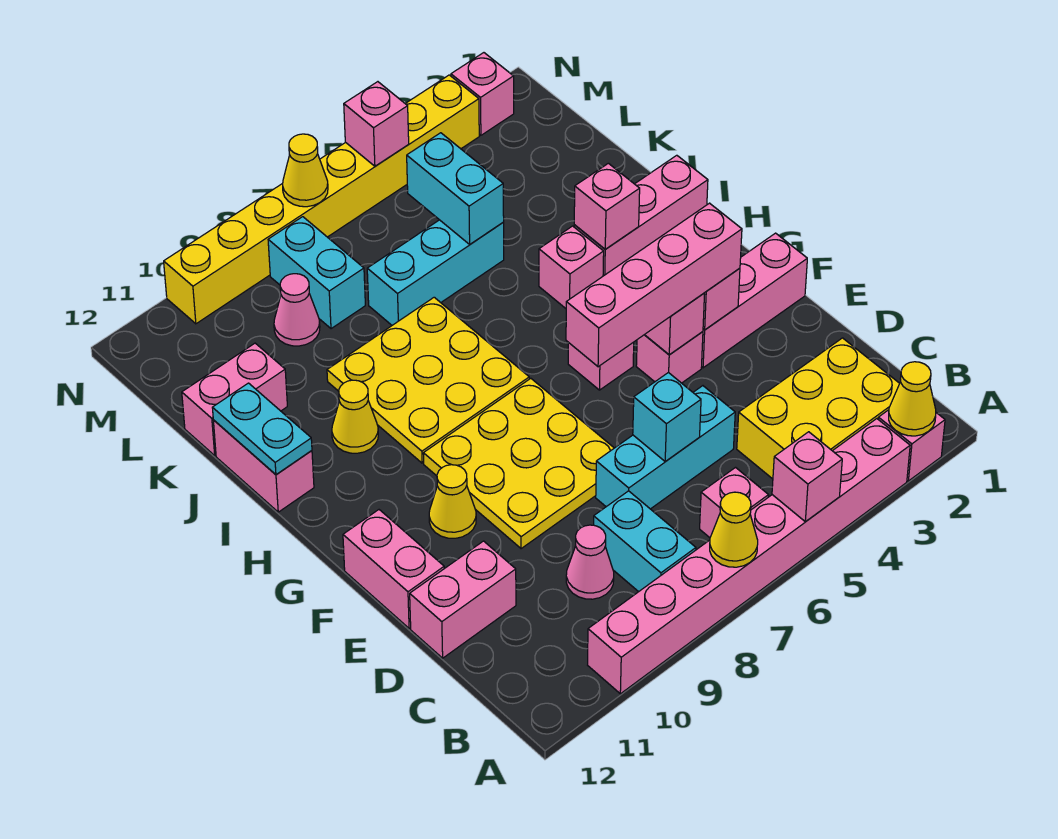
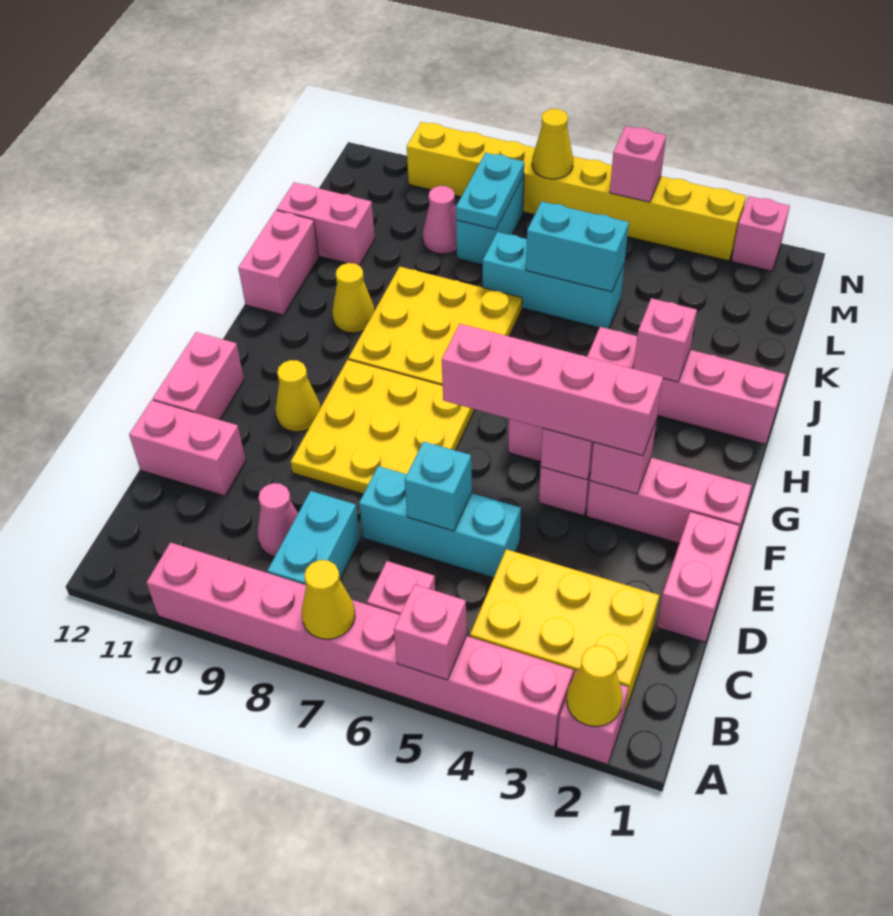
none -> pink brick D1:E1 level 1
cyan plate I12:J12 level 2 -> cyan plate L8:M8 level 2
cyan brick K5:L5 level 2 -> cyan brick K5:K6 level 2

